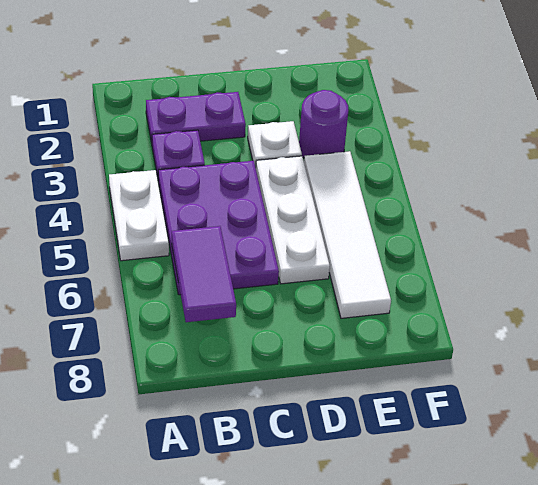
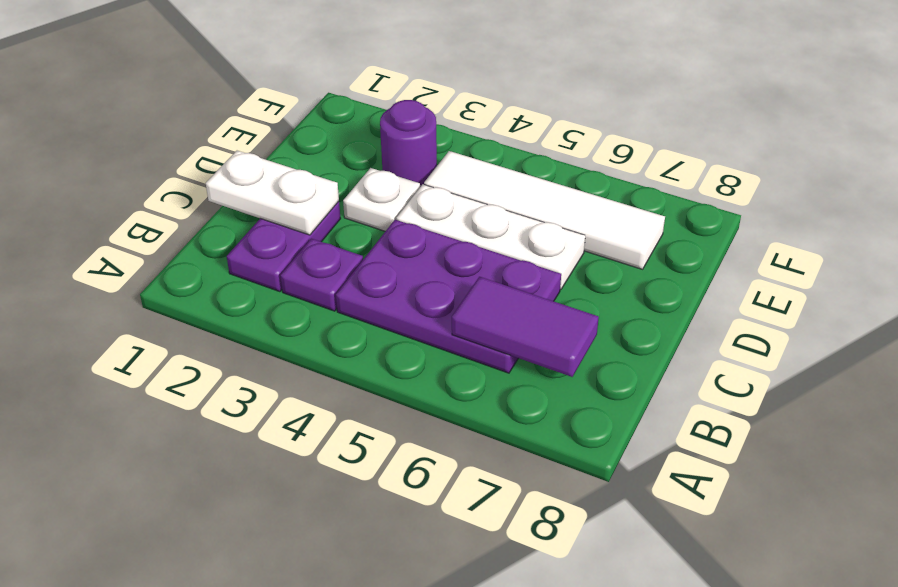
white plate A4:A5 level 1 -> white plate C1:C2 level 2

